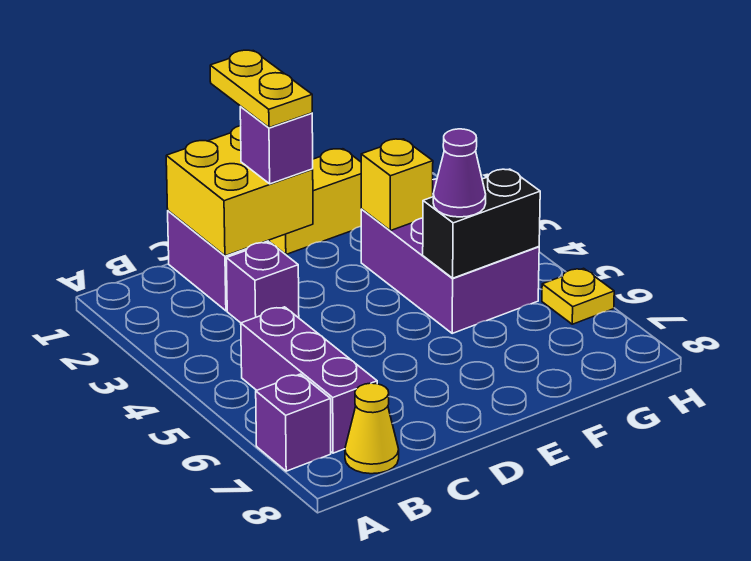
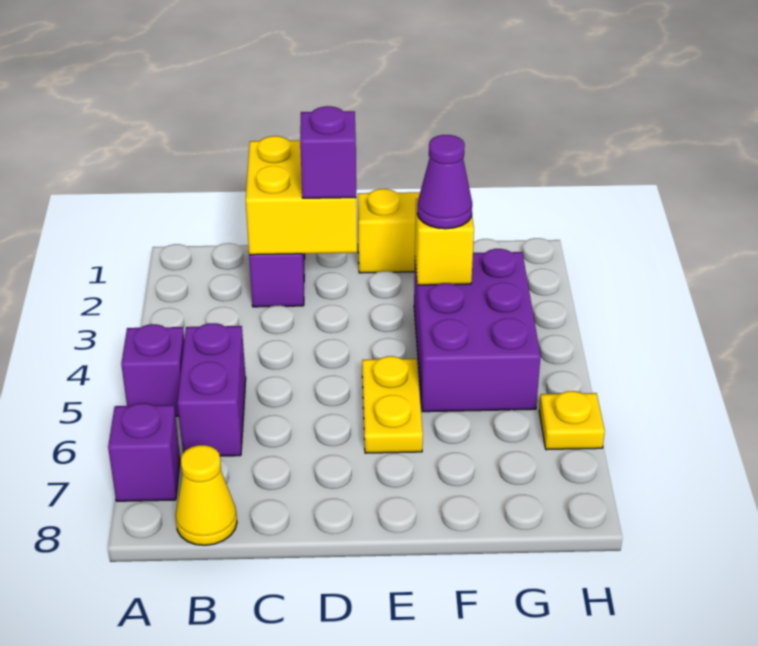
purple brick B5:B7 level 1 -> purple brick B5:B6 level 1
purple brick C3 level 1 -> purple brick A5 level 1
yellow plate D1:D2 level 4 -> yellow plate E5:E6 level 1
black brick F5:G5 level 2 -> none
purple cone F5 level 3 -> purple cone F3 level 3

